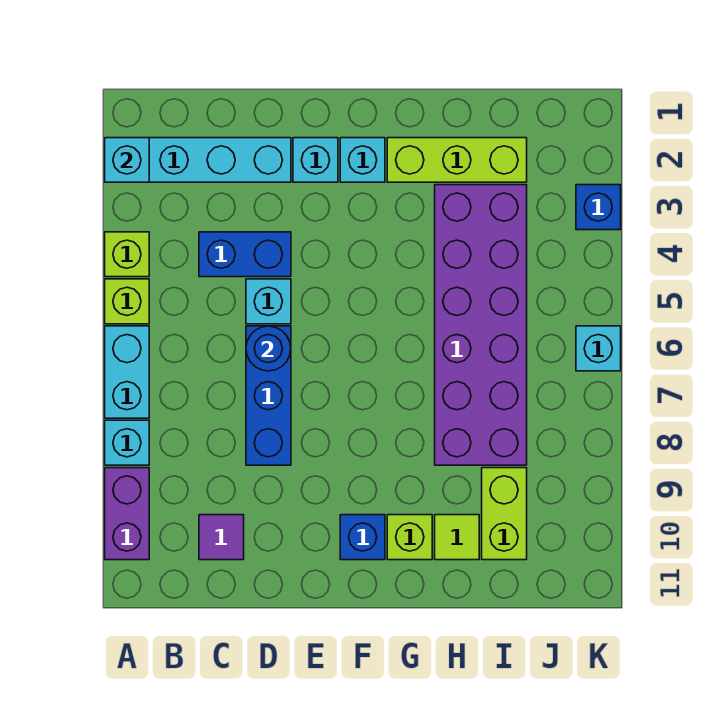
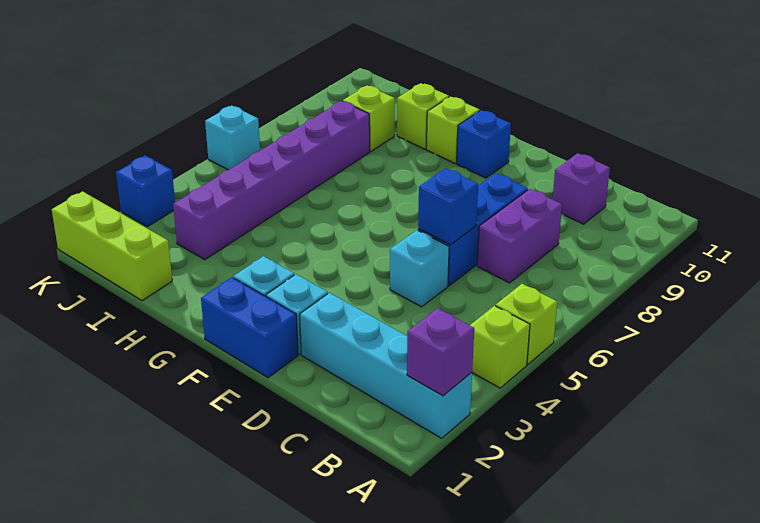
cyan brick A2 level 2 -> purple brick A2 level 2
cyan brick A6:A7 level 1 -> none
cyan brick A8 level 1 -> none
purple brick A9:A10 level 1 -> purple brick C7:C8 level 1
blue brick C4:D4 level 1 -> blue brick E1:F1 level 1
purple tile C10 level 1 -> purple brick C10 level 1
blue round brick D6 level 2 -> blue brick D6 level 2
lime brick G2:I2 level 1 -> lime brick I1:K1 level 1
purple brick H3:I8 level 1 -> purple brick I3:I8 level 1
lime tile H10 level 1 -> lime brick H10 level 1
lime brick I9:I10 level 1 -> lime brick I9 level 1

